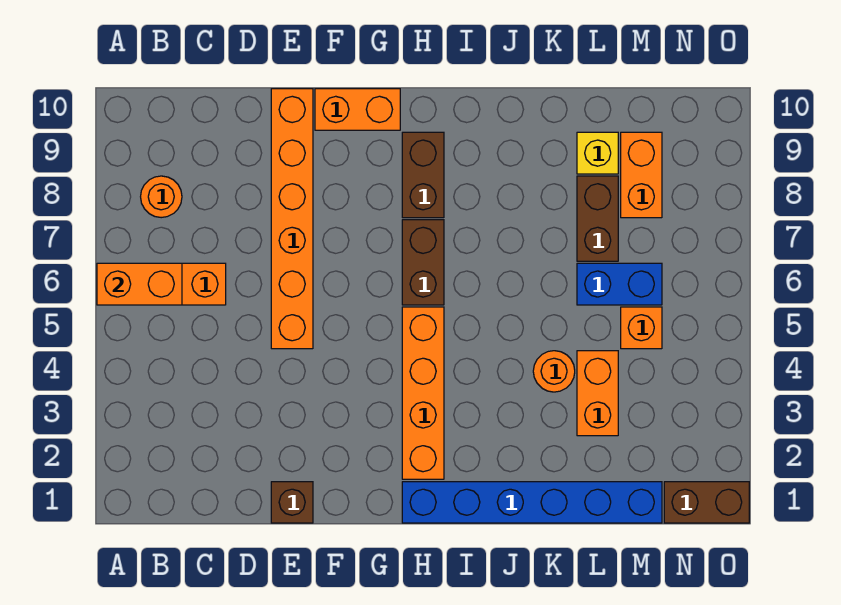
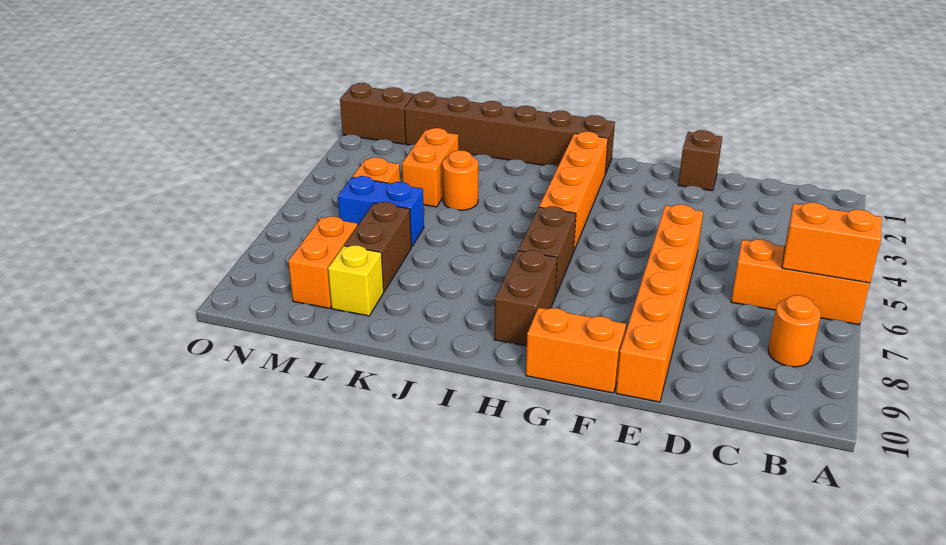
blue brick H1:M1 level 1 -> brown brick H1:M1 level 1

